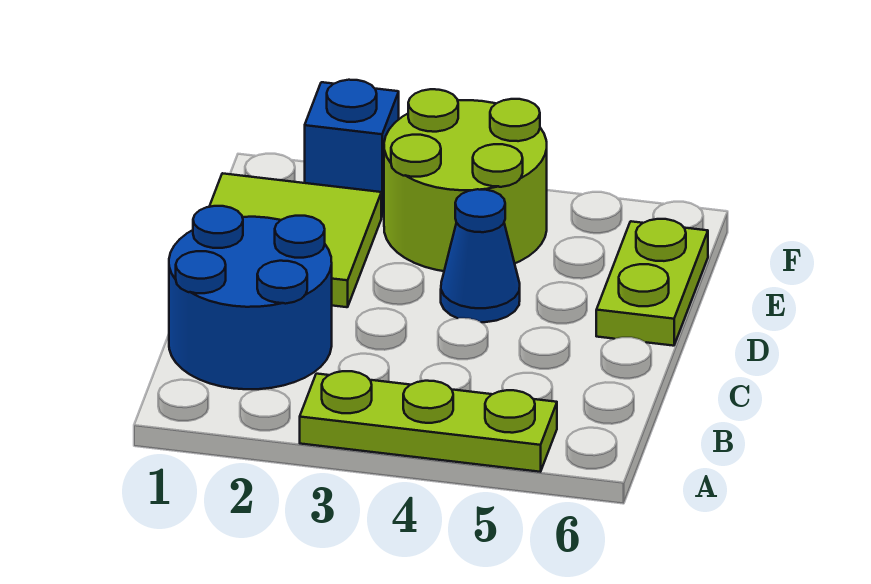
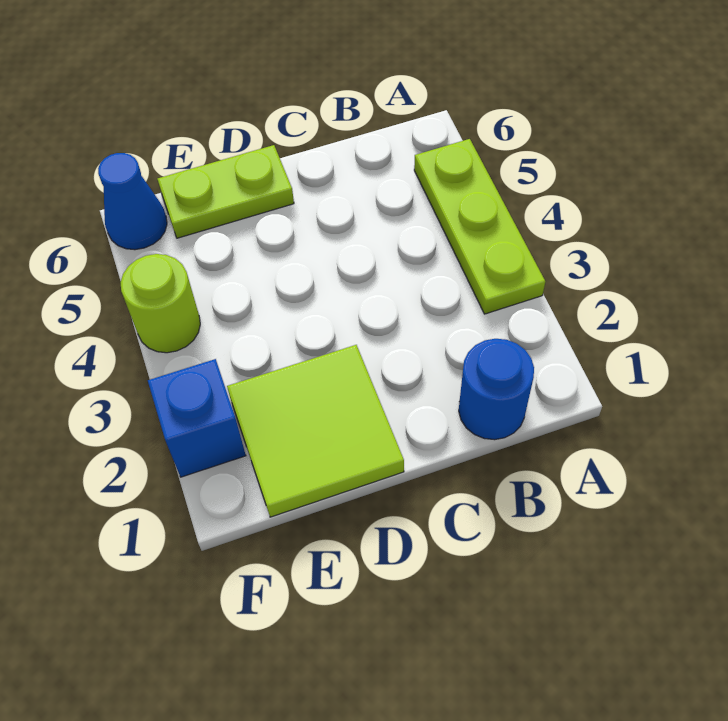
blue round brick B1:C2 level 1 -> blue round brick B1 level 1
blue cone D4 level 1 -> blue cone F6 level 1
lime round brick E3:F4 level 1 -> lime round brick F4 level 1

